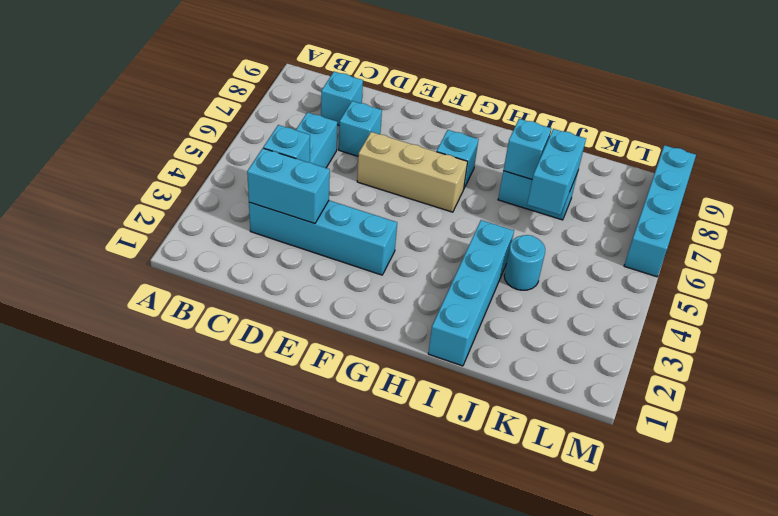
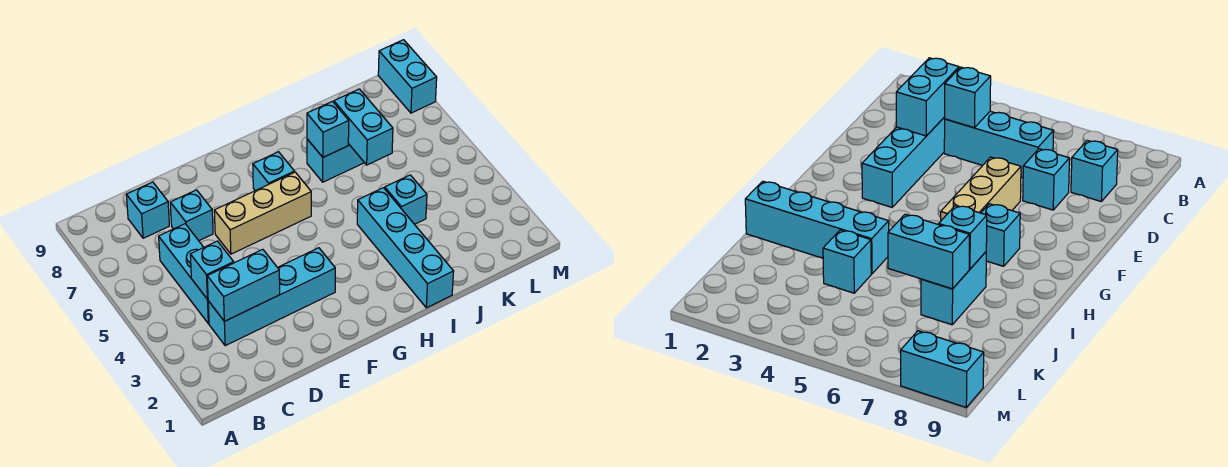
cyan round brick J4 level 1 -> cyan brick J4 level 1
cyan brick M6:M9 level 1 -> cyan brick M8:M9 level 1

